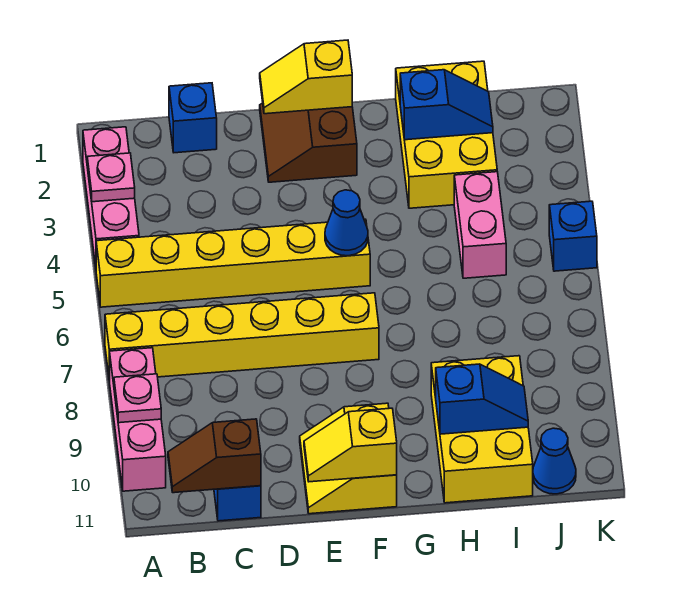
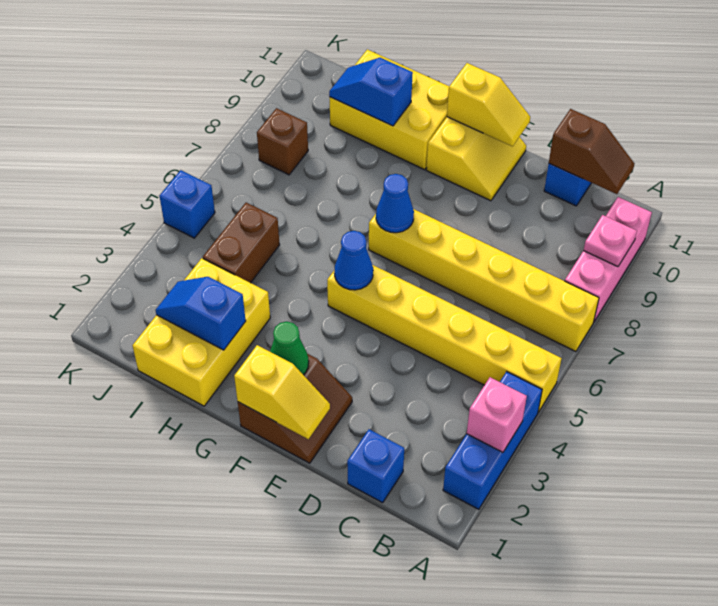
pink brick A2:A4 level 1 -> blue brick A2:A4 level 1
pink plate A3 level 2 -> pink brick A3 level 2
none -> green cone F2 level 2
yellow brick H9:I11 level 1 -> yellow brick G10:I11 level 1
pink brick I4:I5 level 1 -> brown brick I4:I5 level 1
none -> brown brick J8 level 1
blue cone J11 level 1 -> blue cone F7 level 2

